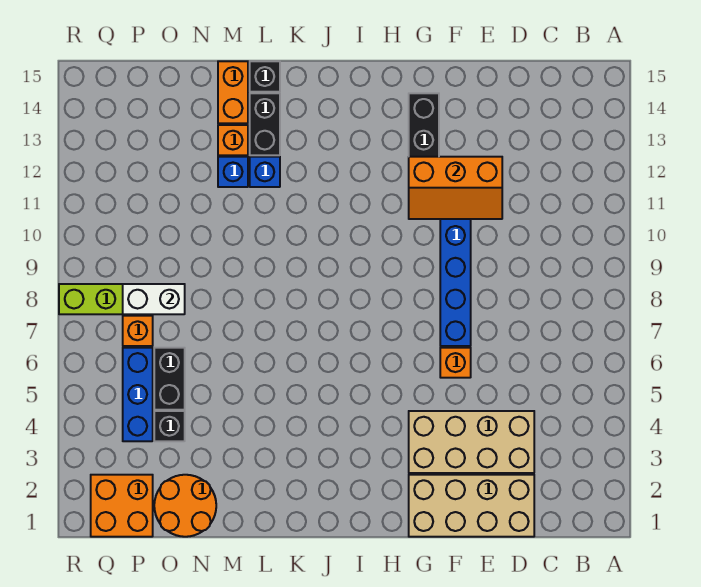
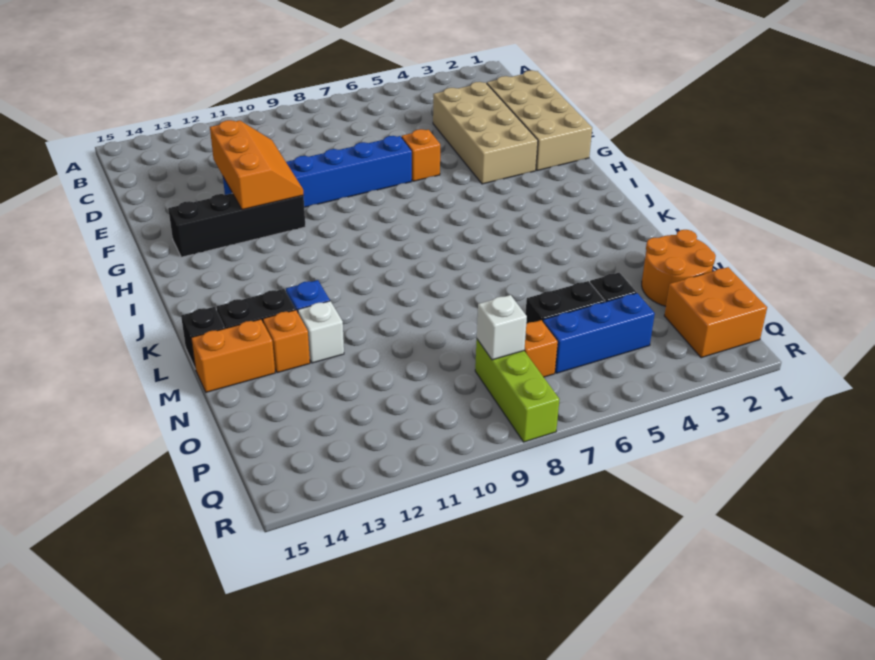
blue brick M12 level 1 -> white brick M12 level 1
white brick O8:P8 level 2 -> white brick P8 level 2

